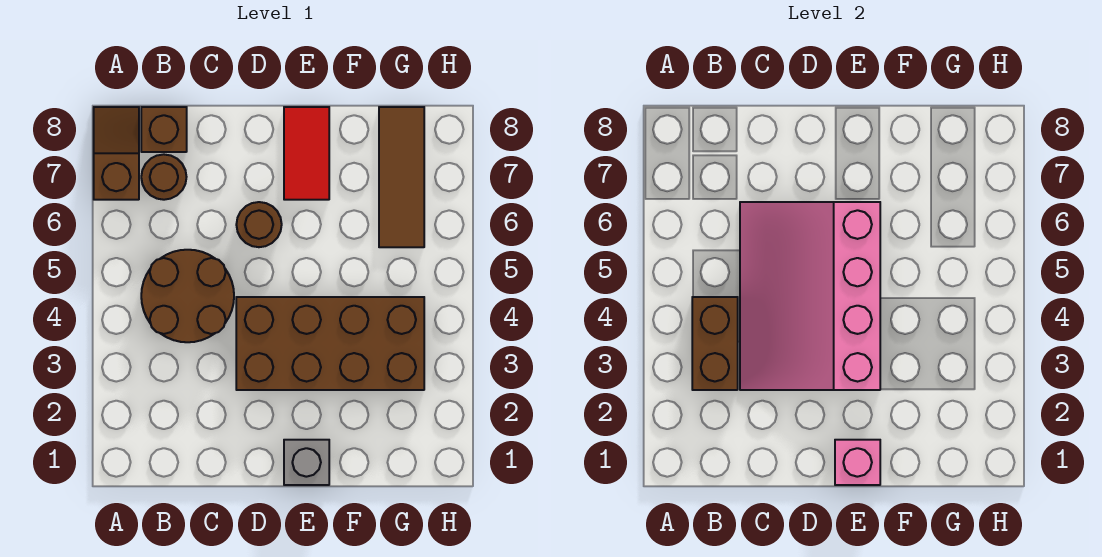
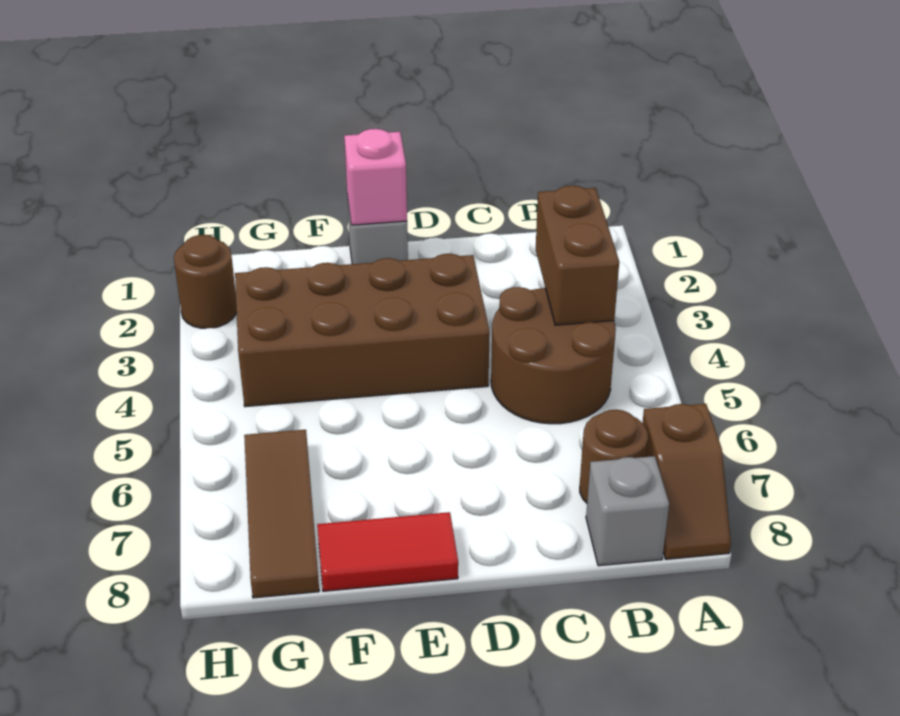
brown brick B8 level 1 -> grey brick B8 level 1
pink slope C3:E6 level 2 top E -> none
brown round brick D6 level 1 -> brown round brick H2 level 1
red tile E7:E8 level 1 -> red tile E8:F8 level 1

